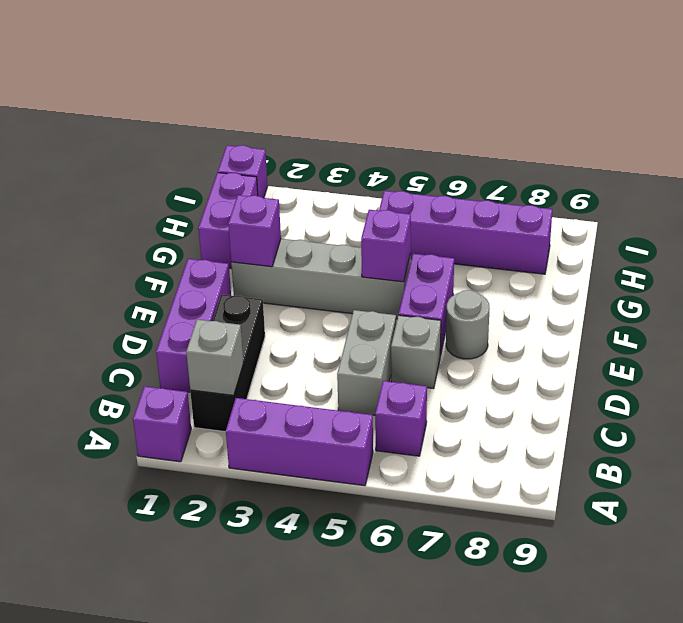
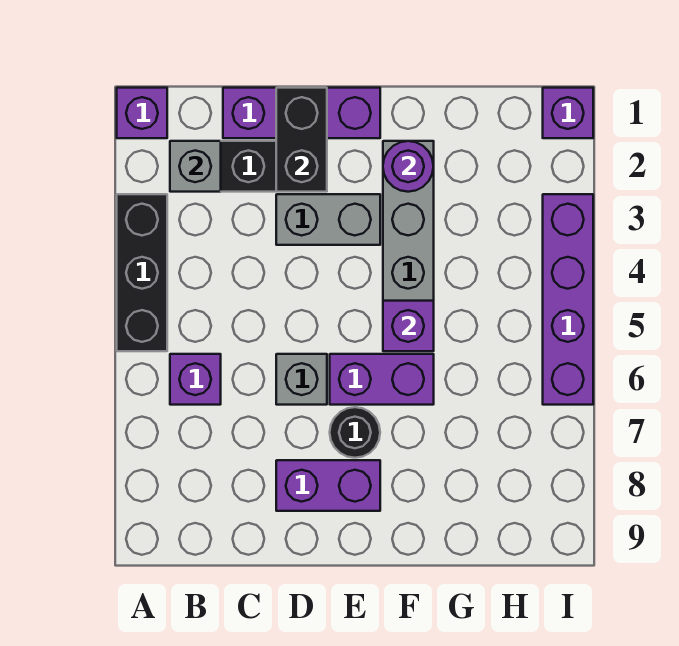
purple brick A3:A5 level 1 -> black brick A3:A5 level 1
grey brick C5:D5 level 1 -> grey brick D3:E3 level 1
none -> black brick D1:D2 level 2
grey round brick E7 level 1 -> black round brick E7 level 1
purple brick F2 level 2 -> purple round brick F2 level 2
purple brick G1:H1 level 1 -> purple brick D8:E8 level 1
purple brick H5:H8 level 1 -> purple brick I3:I6 level 1

